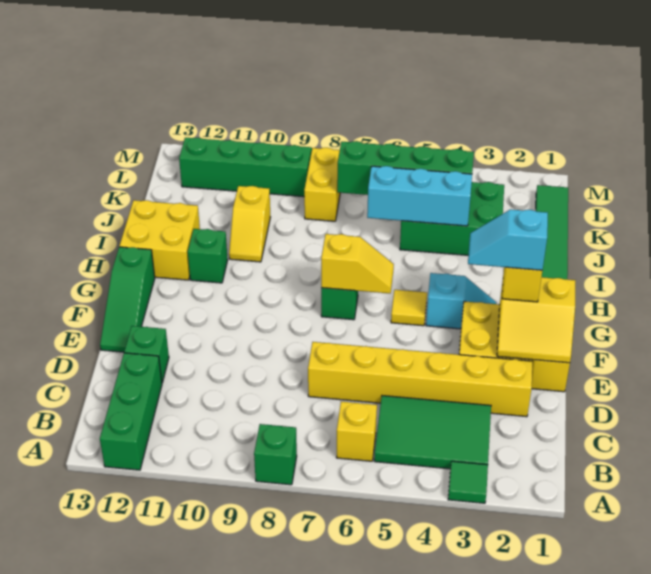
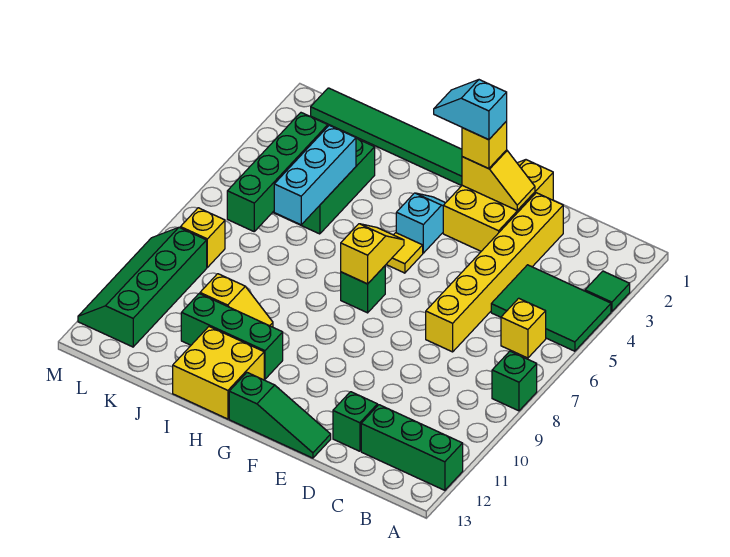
green tile B3:C5 level 1 -> green tile A4:C5 level 1
yellow slope E1:F2 level 2 top F -> yellow slope E2:F2 level 2 top F
cyan slope F2:F3 level 4 top 2 -> cyan slope F2:G2 level 4 top F
green brick H11 level 1 -> green brick H11:J11 level 1
yellow brick K8:L8 level 1 -> yellow brick L8 level 1

